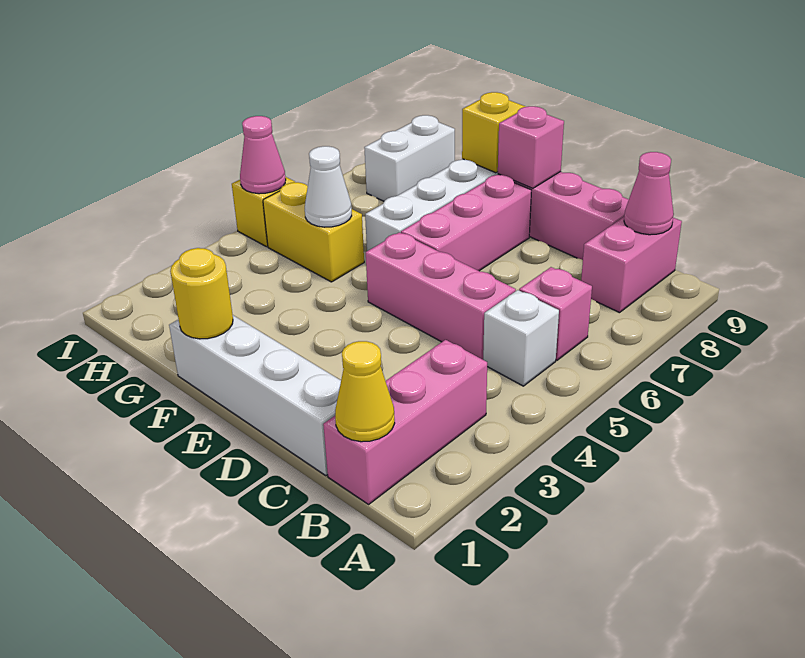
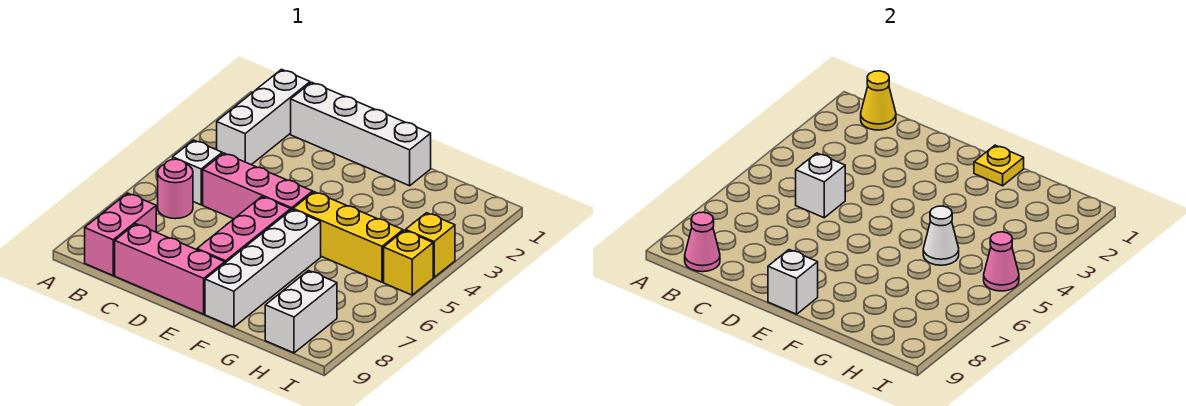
pink brick B1:B3 level 1 -> white brick B1:B3 level 1
pink brick B6 level 1 -> pink round brick B6 level 1
none -> white brick C5 level 2
pink brick E9 level 2 -> white brick E9 level 2
yellow round brick F1 level 2 -> yellow plate F1 level 2
yellow brick F9 level 2 -> yellow brick I4 level 1
yellow brick G5:H5 level 1 -> yellow brick F5:H5 level 1

